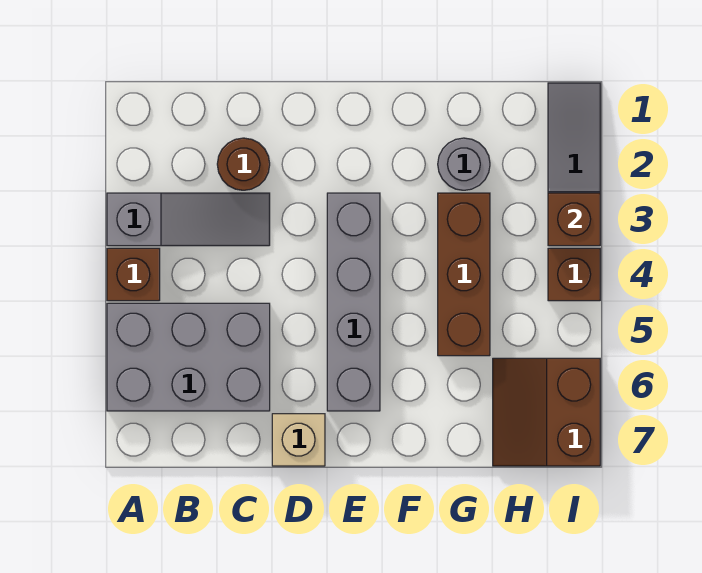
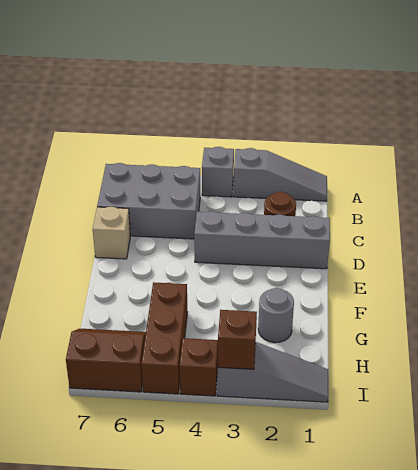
grey slope A3:C3 level 1 top A -> grey slope A1:A3 level 1 top 3
brown brick A4 level 1 -> grey brick A4 level 1
grey brick A5:C6 level 1 -> grey brick B5:C7 level 1
grey brick E3:E6 level 1 -> grey brick D1:D4 level 1
brown brick G3:G5 level 1 -> brown brick G5:I5 level 1

